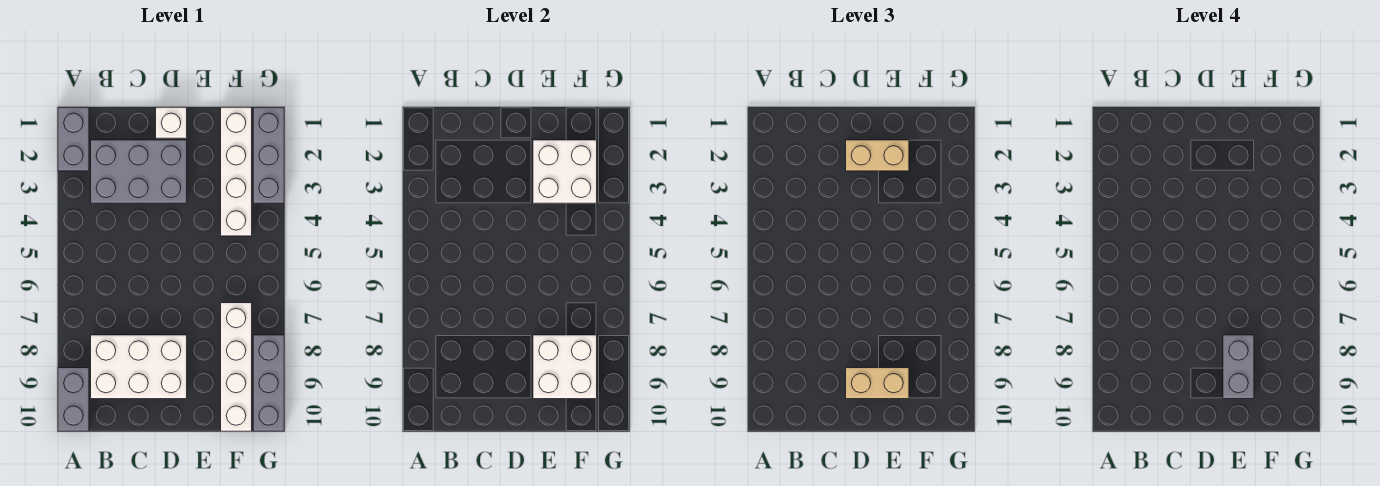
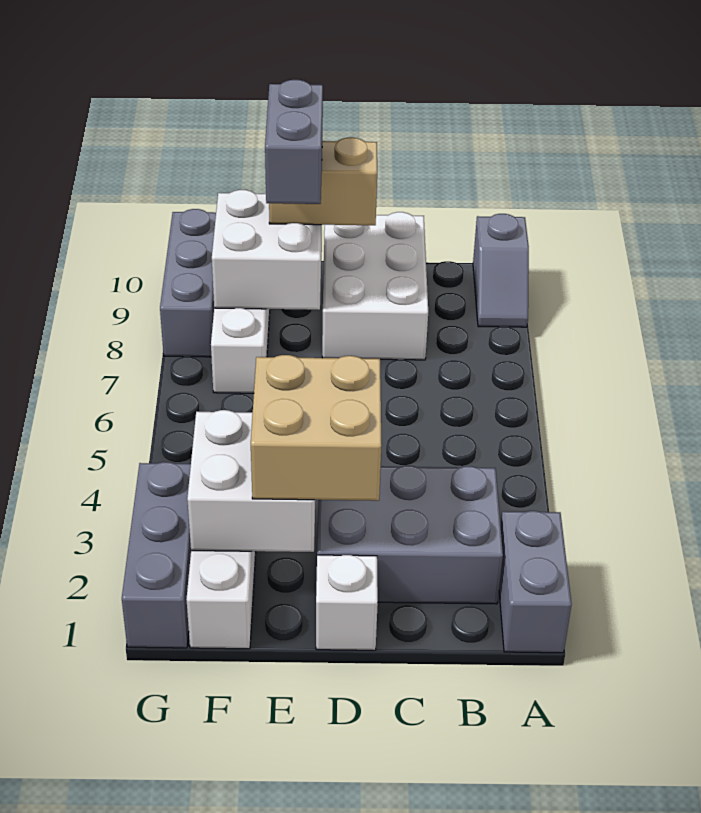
grey brick A9:A10 level 1 -> grey slope A9:A10 level 1 top 10
white brick B8:D9 level 1 -> white brick C8:D10 level 1
tan brick D2:E2 level 3 -> tan brick D2:E3 level 3

